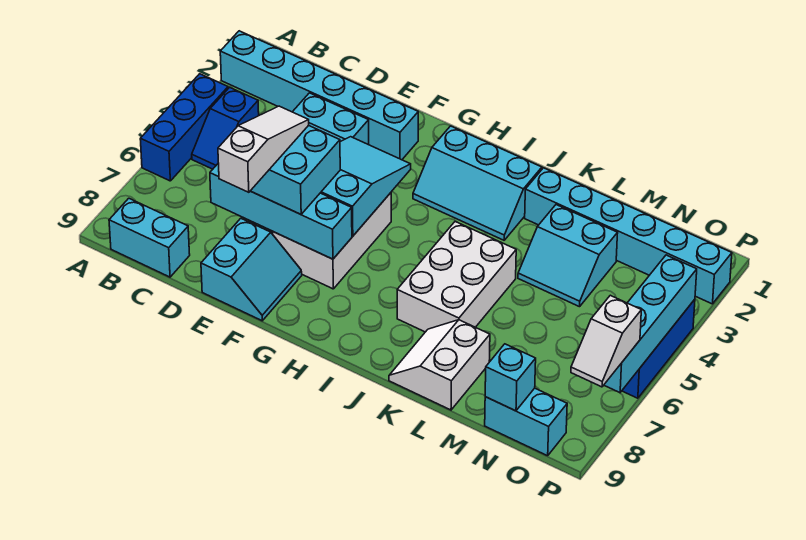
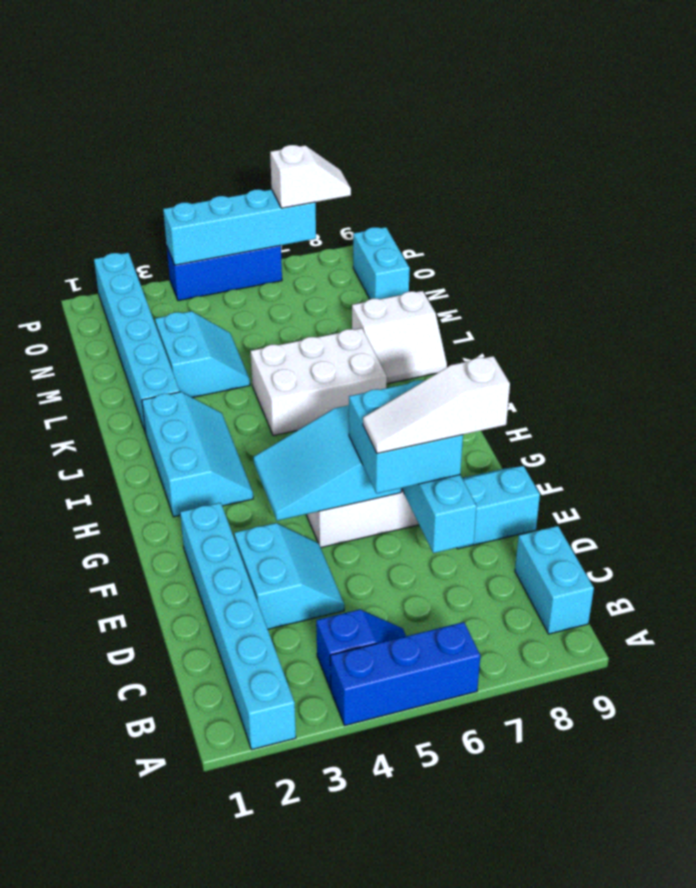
cyan brick N9 level 2 -> none

